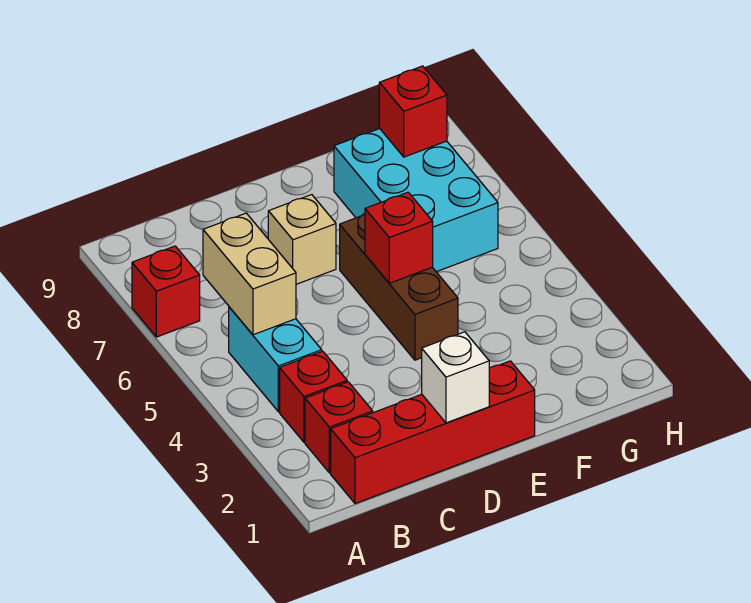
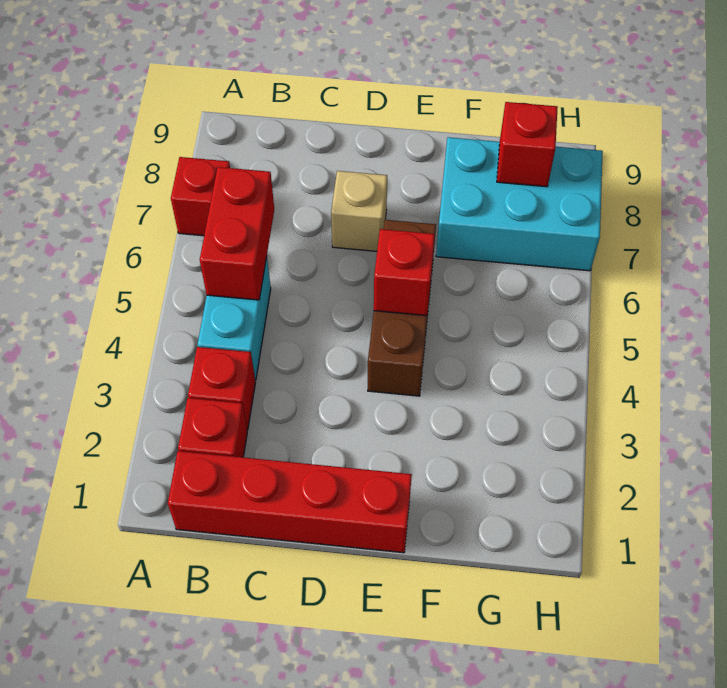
tan brick B5:B6 level 2 -> red brick B5:B6 level 2
white brick D1 level 2 -> none
cyan brick F6:G8 level 1 -> cyan brick F7:H8 level 1

